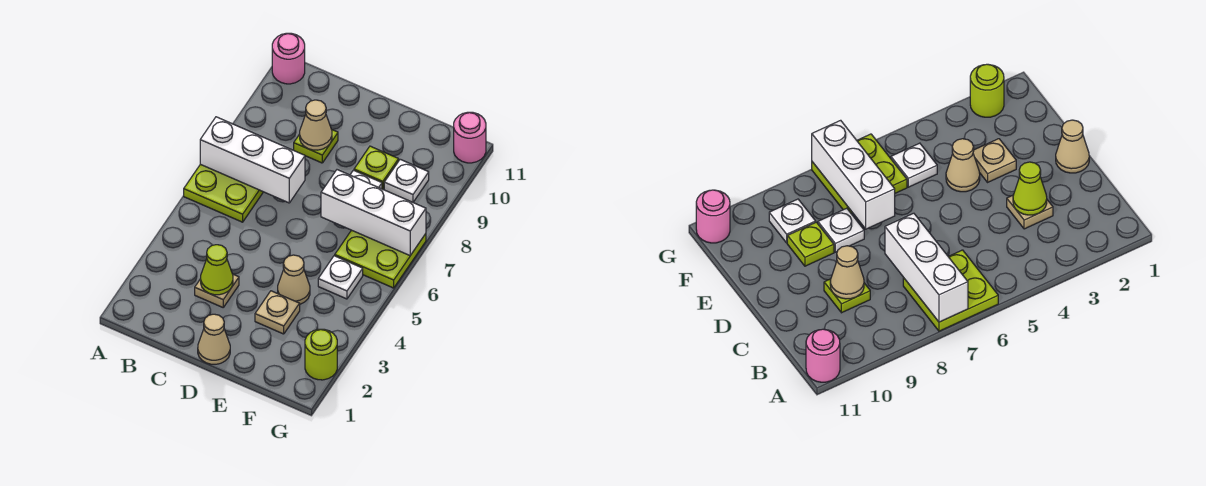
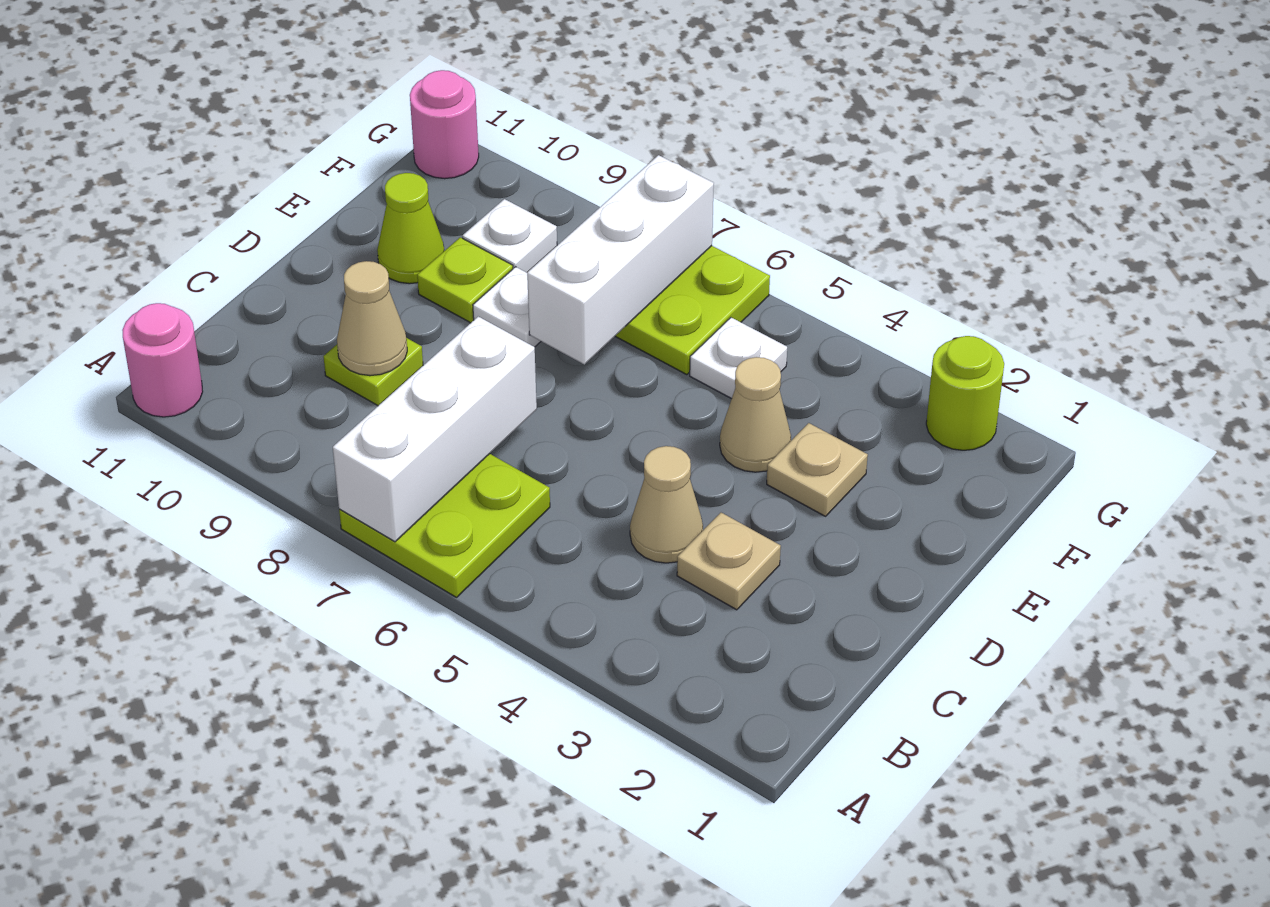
lime cone C3 level 2 -> lime cone E10 level 1
tan cone D1 level 1 -> tan cone C4 level 1

